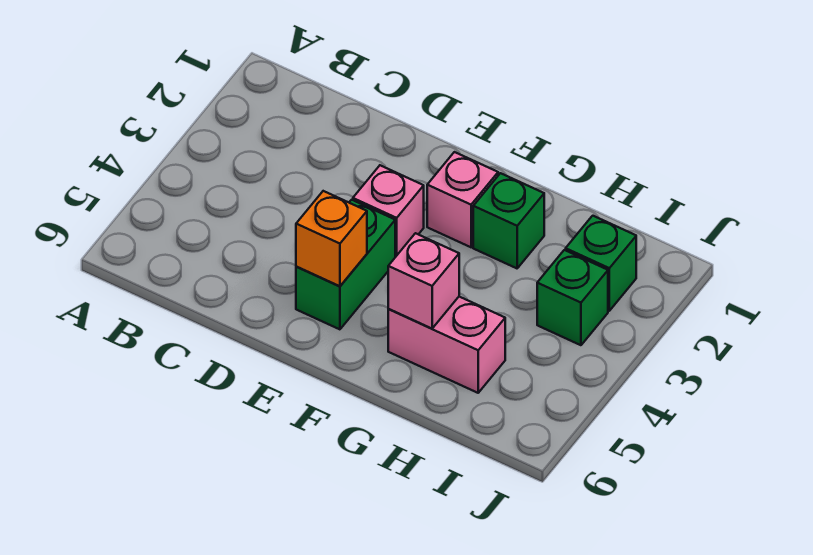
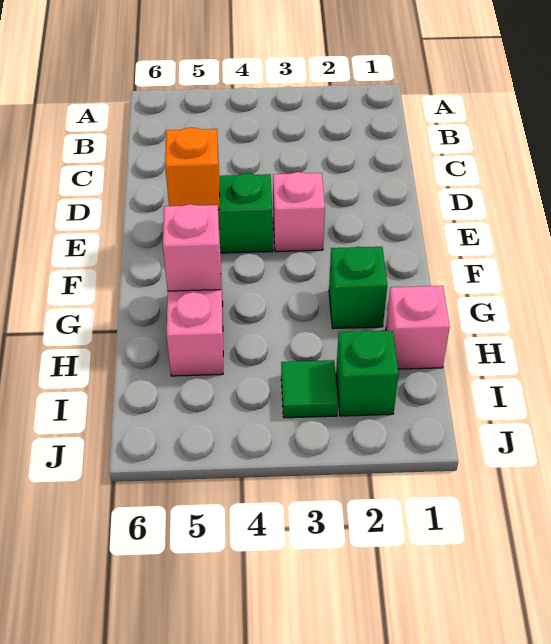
pink brick F2 level 1 -> pink brick H1 level 1
green brick I3 level 1 -> green tile I3 level 1

